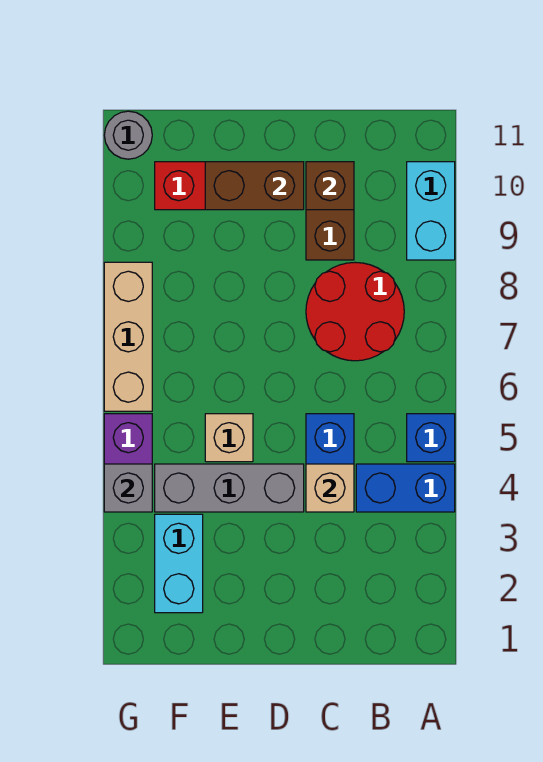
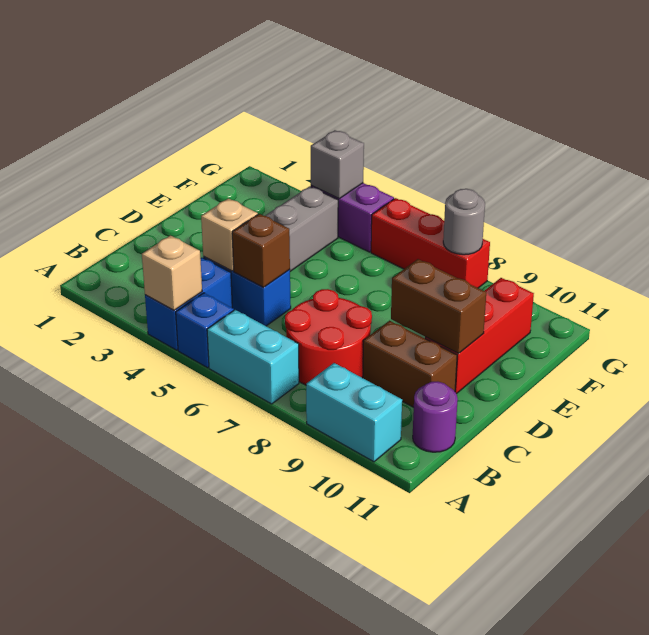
none -> purple round brick B11 level 1
brown brick C10 level 2 -> brown brick C5 level 2
brown brick D10:E10 level 2 -> brown brick D9:D10 level 2
tan brick E5 level 1 -> tan brick A4 level 2
cyan brick F2:F3 level 1 -> cyan brick A6:A7 level 1
tan brick G6:G8 level 1 -> red brick G6:G8 level 1
grey round brick G11 level 1 -> grey round brick G8 level 2

